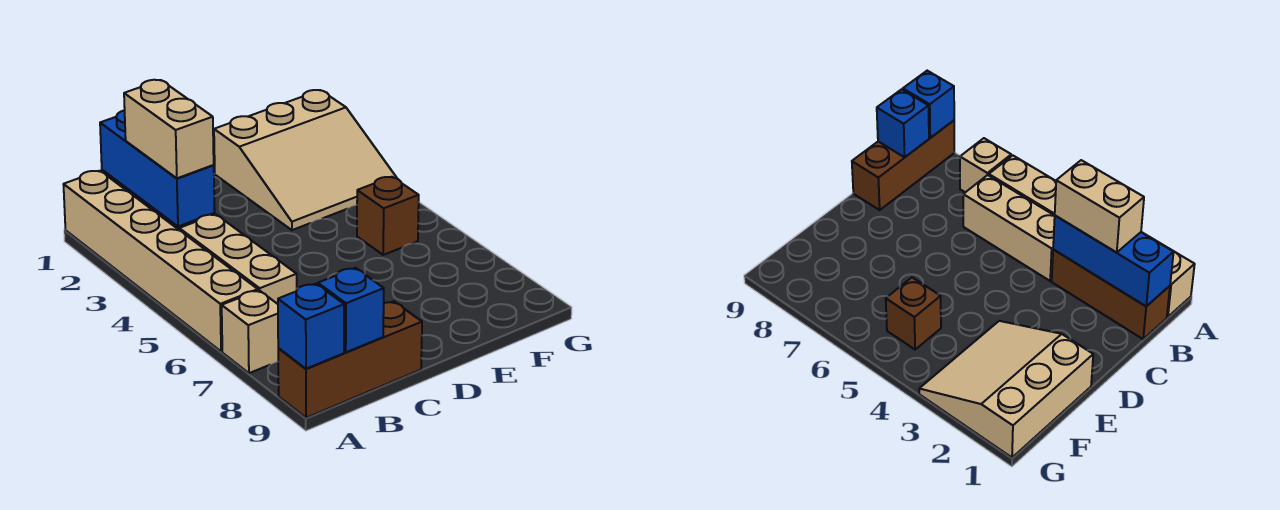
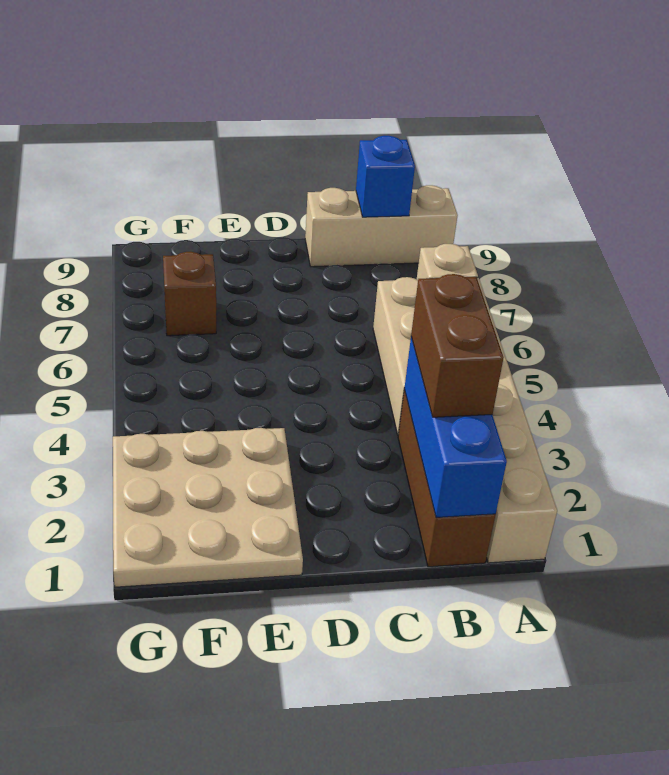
brown brick A9:C9 level 1 -> tan brick A9:C9 level 1
blue brick A9 level 2 -> none
tan brick B2:B3 level 3 -> brown brick B2:B3 level 3
tan slope E1:G3 level 1 top 1 -> tan plate E1:G3 level 1
brown brick F5 level 1 -> brown brick F7 level 1

